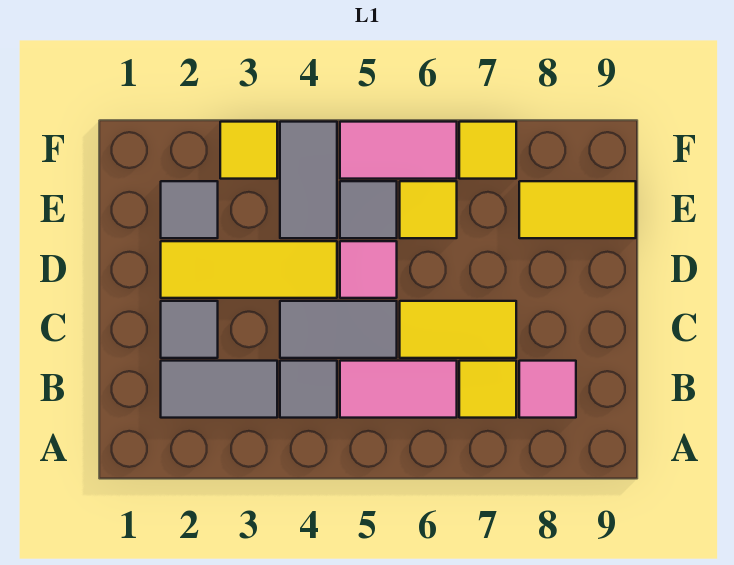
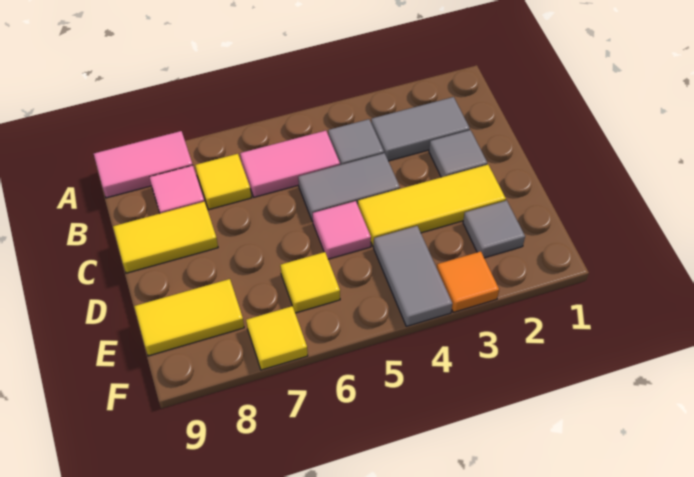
yellow tile C6:C7 level 1 -> yellow tile C8:C9 level 1
grey tile E5 level 1 -> none
yellow tile F3 level 1 -> orange tile F3 level 1
pink tile F5:F6 level 1 -> pink tile A8:A9 level 1

